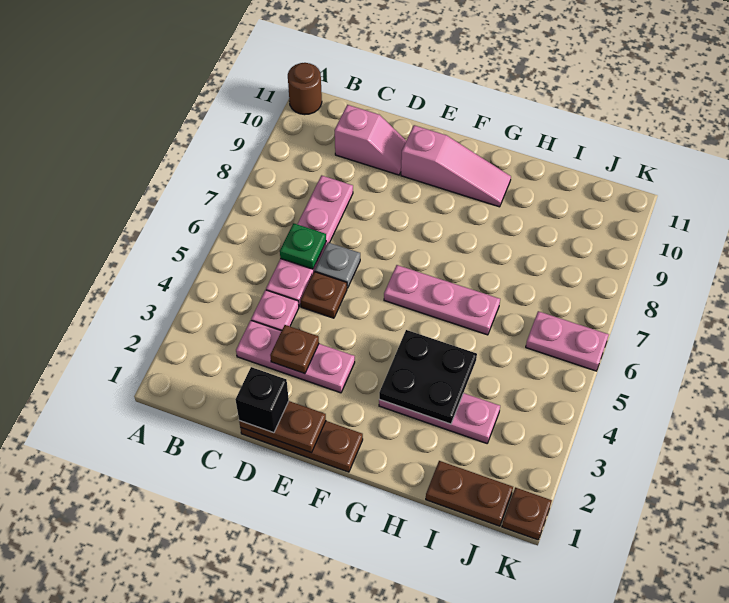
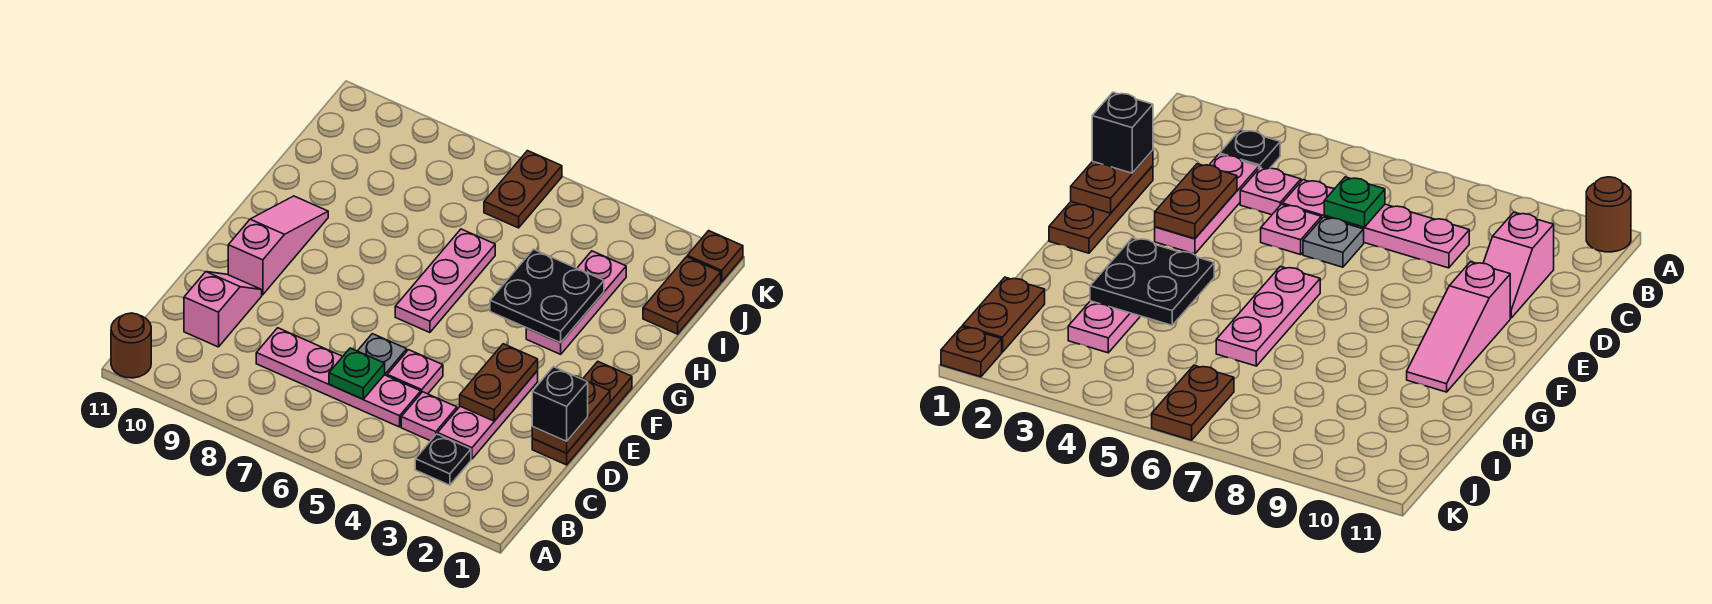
none -> black plate B3 level 1
brown plate D3 level 2 -> brown plate D3:E3 level 2
brown plate D5 level 1 -> pink plate D5 level 1
pink plate J6:K6 level 1 -> brown plate J6:K6 level 1

